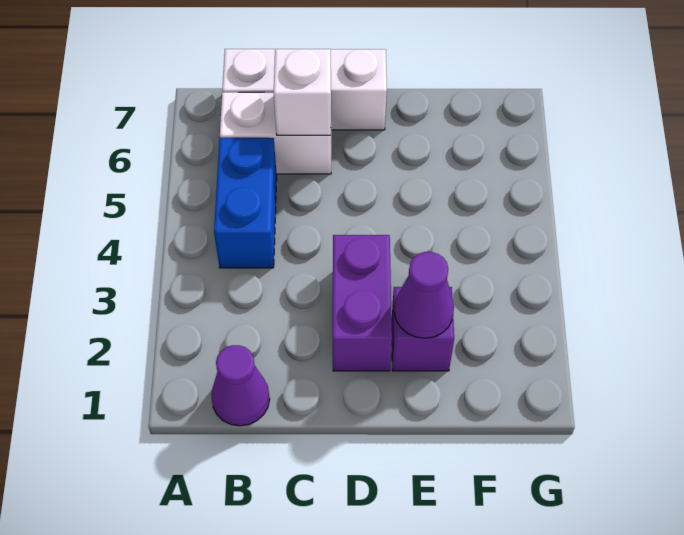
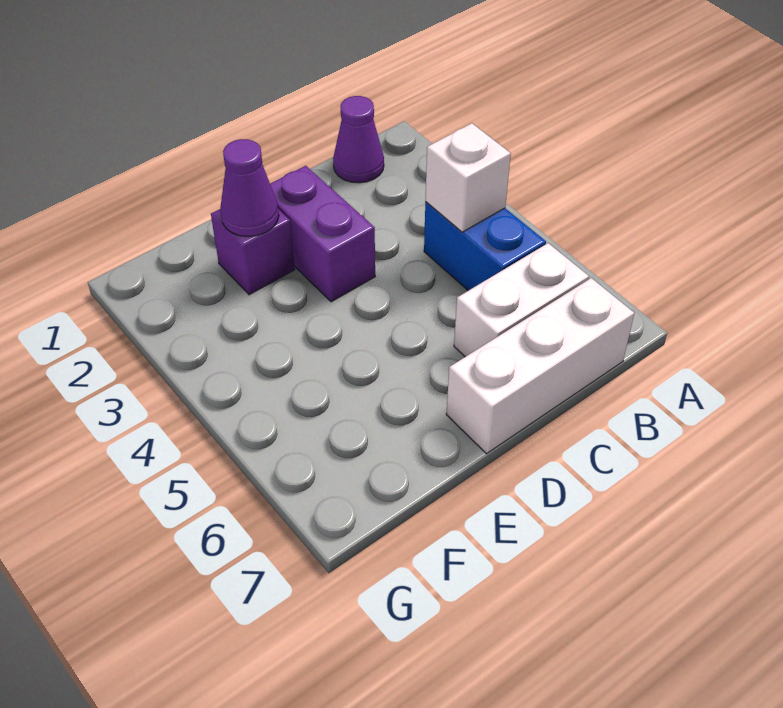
white brick C6 level 2 -> white brick B4 level 2

